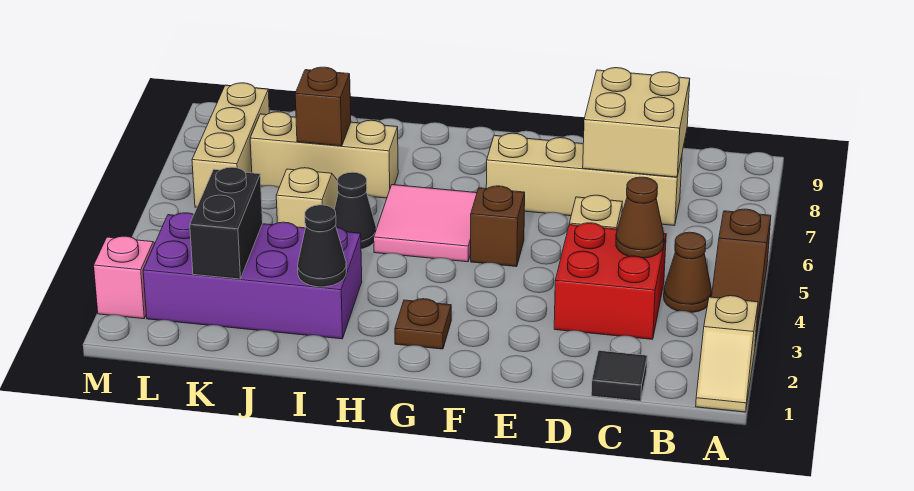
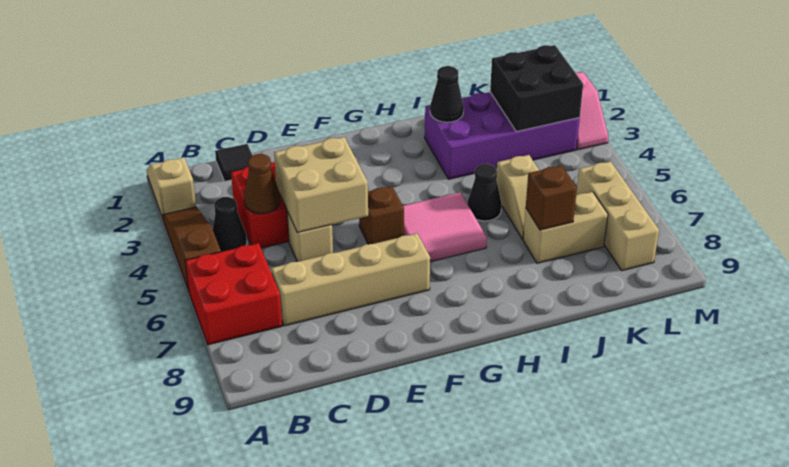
none -> red brick A6:B7 level 1
brown cone B4 level 1 -> black cone B4 level 1
tan brick C7:D8 level 2 -> tan brick D4:E5 level 2
brown plate G2 level 1 -> none
tan brick I7:K7 level 1 -> tan brick J7:K7 level 1
black brick K2:K3 level 2 -> black brick K2:L3 level 2

